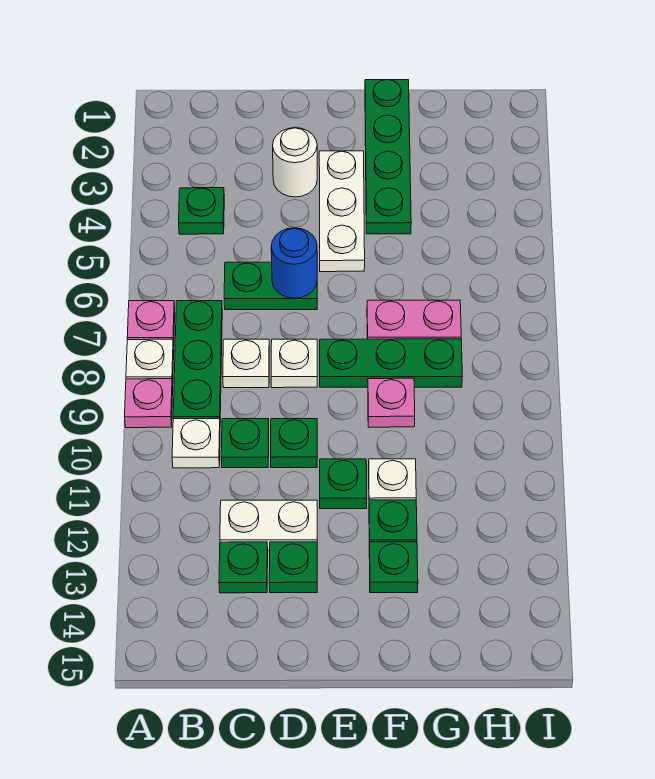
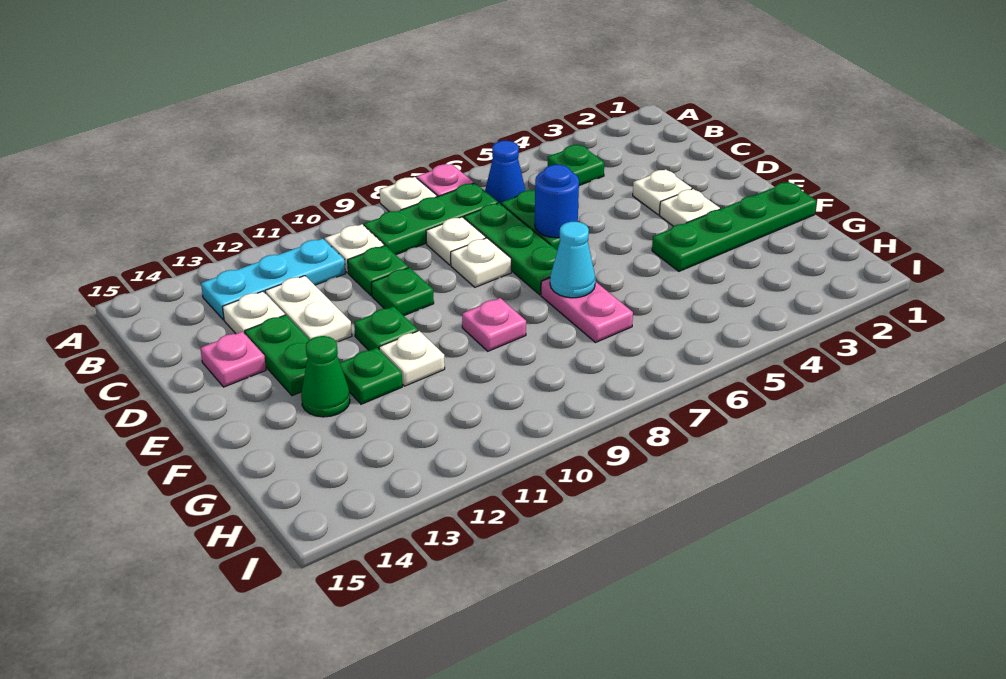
pink plate A9 level 1 -> pink plate D14 level 1
none -> blue cone B6 level 1
none -> cyan plate B11:B13 level 1
green plate C13 level 1 -> white plate C13 level 1
white round brick D3 level 1 -> white plate D3 level 1
green plate D13 level 1 -> green plate D13:E13 level 1
white plate E3:E5 level 1 -> white plate E3 level 1
green plate E8:G8 level 1 -> green plate C7:E7 level 1
none -> cyan cone F7 level 2
green plate F13 level 1 -> green cone F13 level 1

